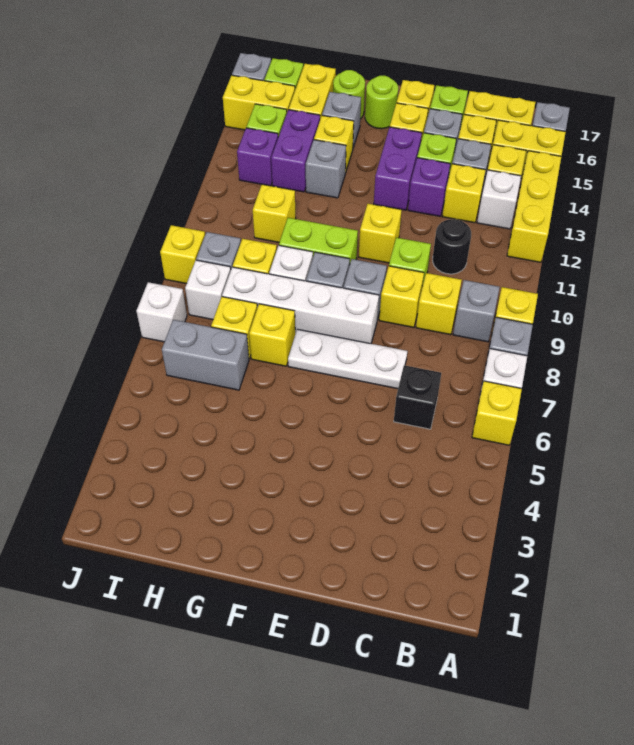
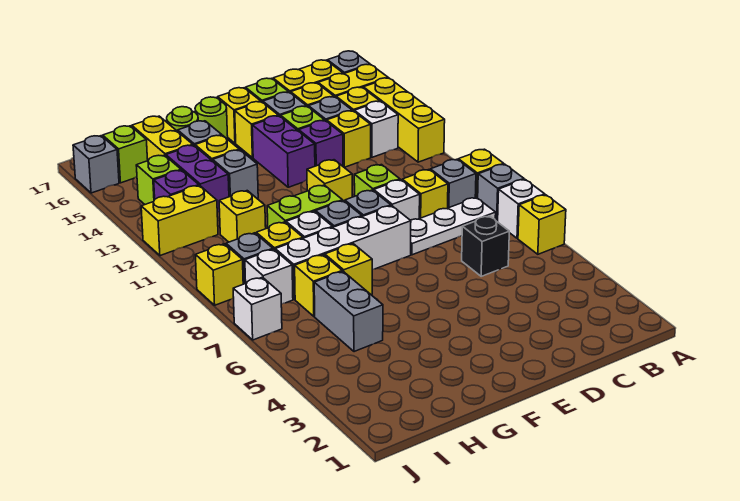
black round brick C11 level 1 -> none
white plate D7:F7 level 1 -> white plate B8:D8 level 1
yellow brick D9 level 1 -> white brick D9 level 1
grey brick H6:I6 level 1 -> grey brick H5:H6 level 1
yellow brick I15:J15 level 1 -> yellow brick I12:J12 level 1

